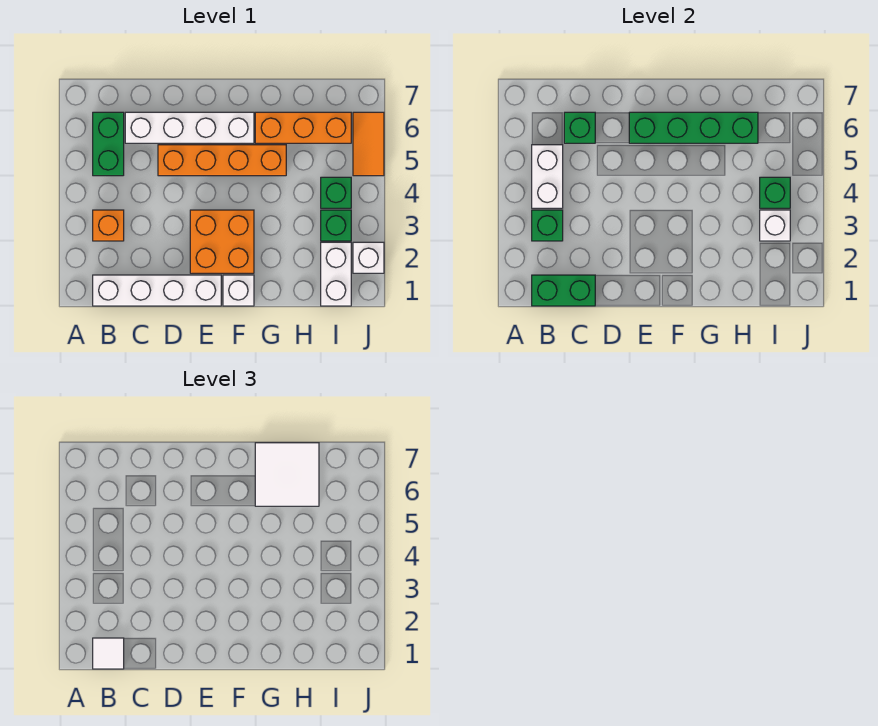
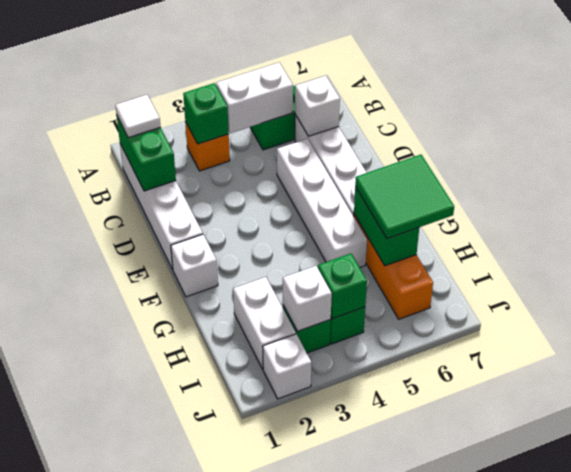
green brick C6 level 2 -> white brick C6 level 2
orange brick D5:G5 level 1 -> white brick D5:G5 level 1
orange brick E2:F3 level 1 -> none
green brick E6:H6 level 2 -> green brick G6:H6 level 2
white tile G6:H7 level 3 -> green tile G6:H7 level 3
white brick I1:I2 level 1 -> white brick H2:I2 level 1
orange tile J5:J6 level 1 -> none

